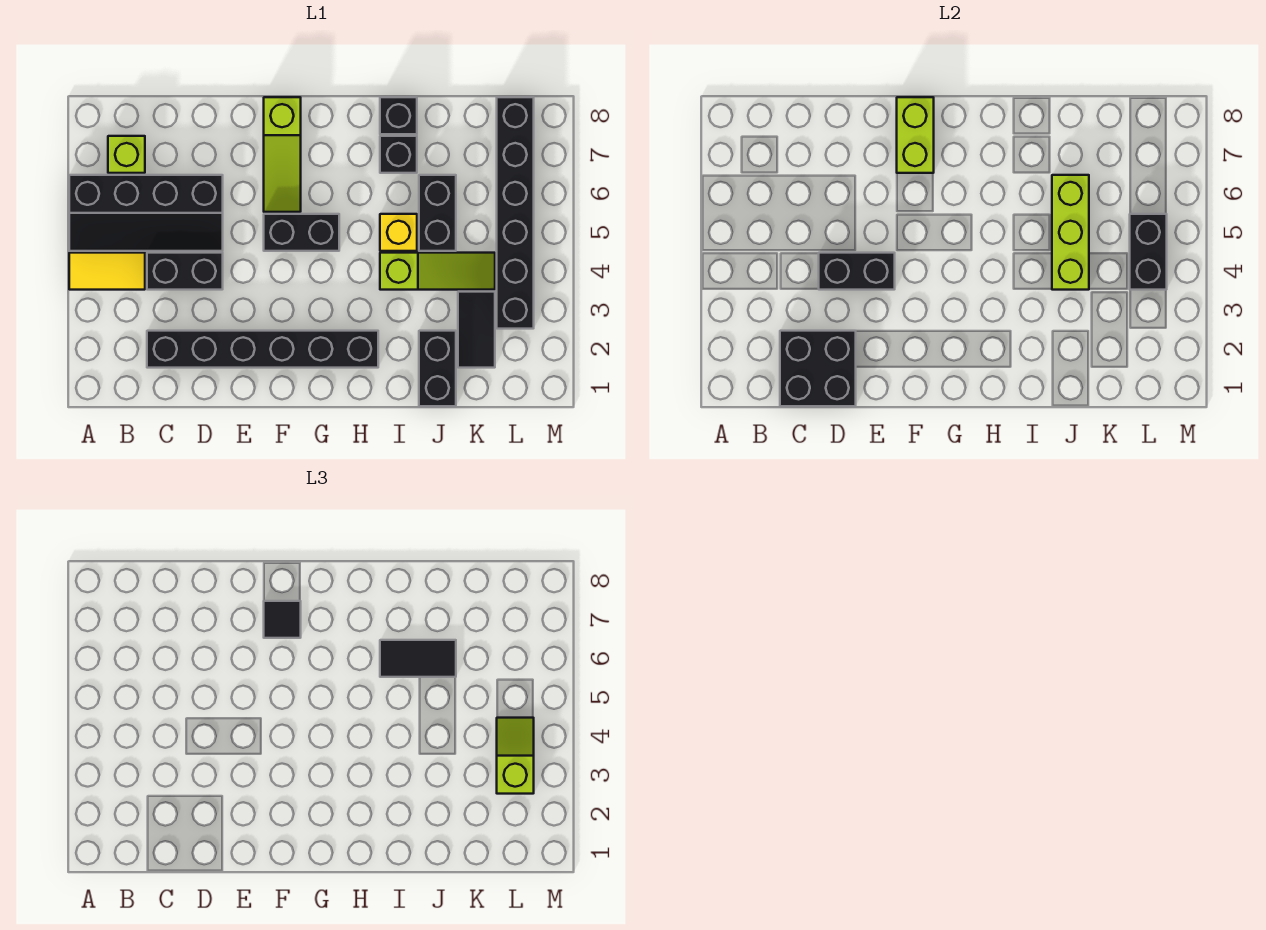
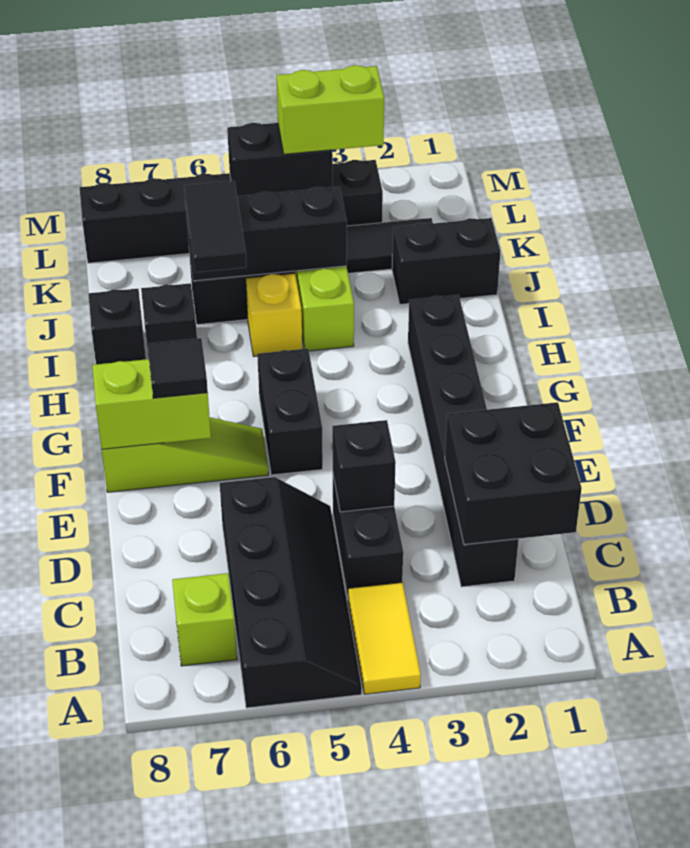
black brick D4:E4 level 2 -> black brick D4 level 2
lime brick J4:J6 level 2 -> black brick J4:J6 level 2
lime slope L3:L4 level 3 top 3 -> lime brick L3:L4 level 3

